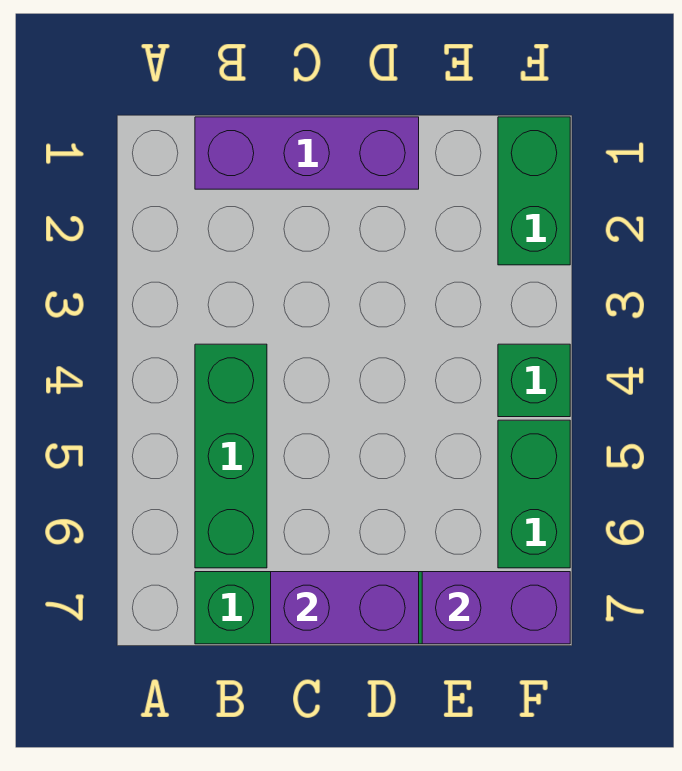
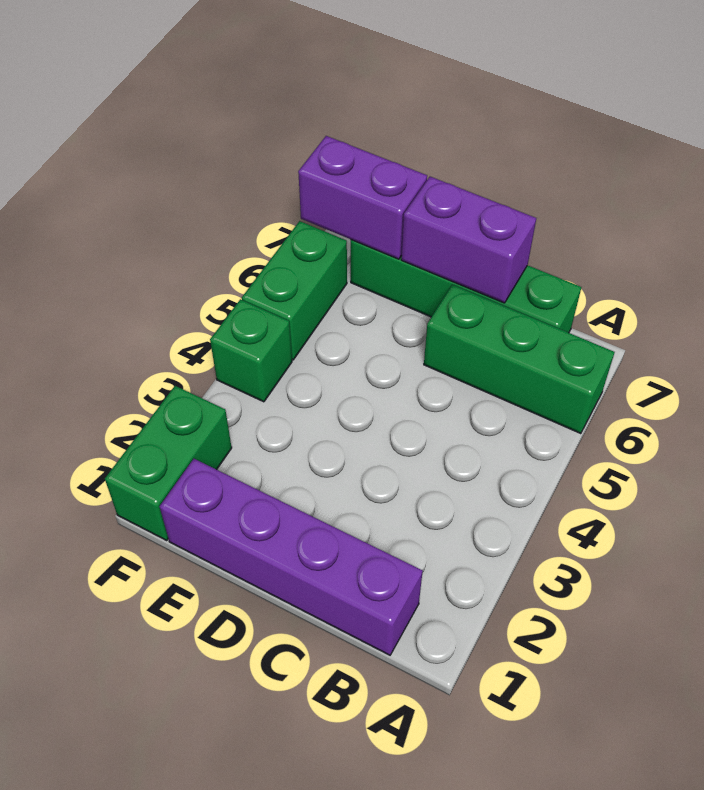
purple brick B1:D1 level 1 -> purple brick B1:E1 level 1
green brick B4:B6 level 1 -> green brick A6:C6 level 1

